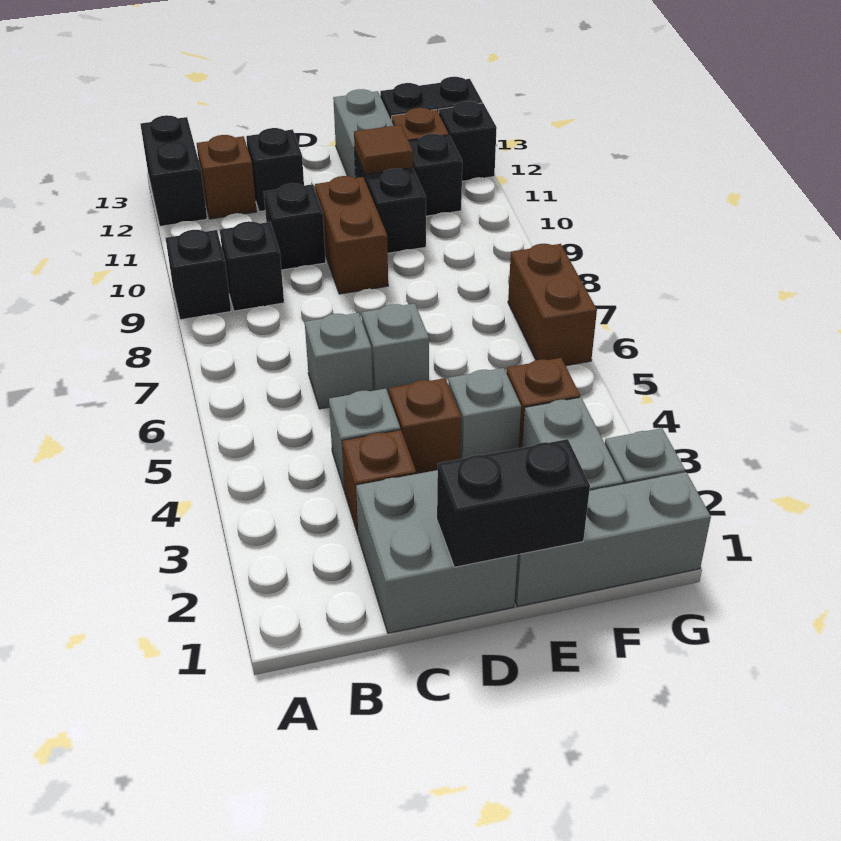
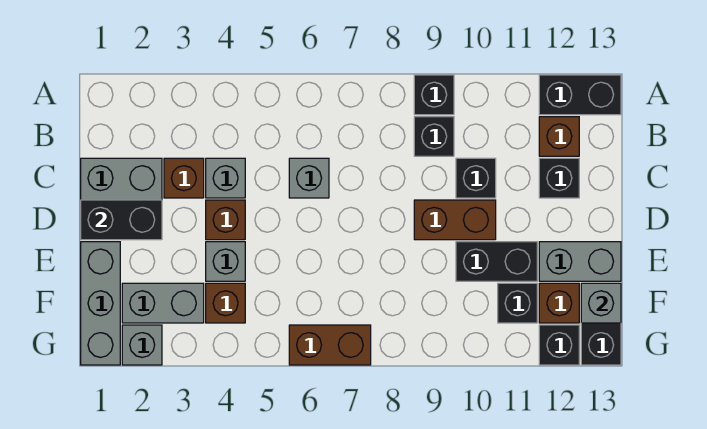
black brick D1:E1 level 2 -> black brick D1:D2 level 2
grey brick D6 level 1 -> grey brick F13 level 2
brown tile E11 level 2 -> none

